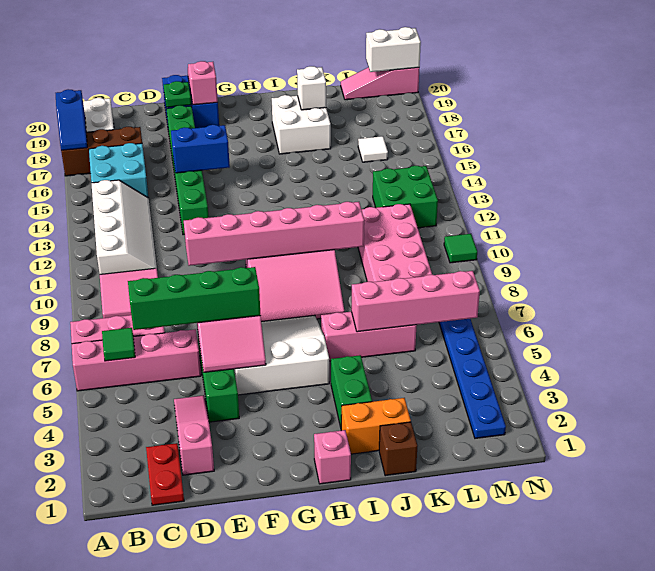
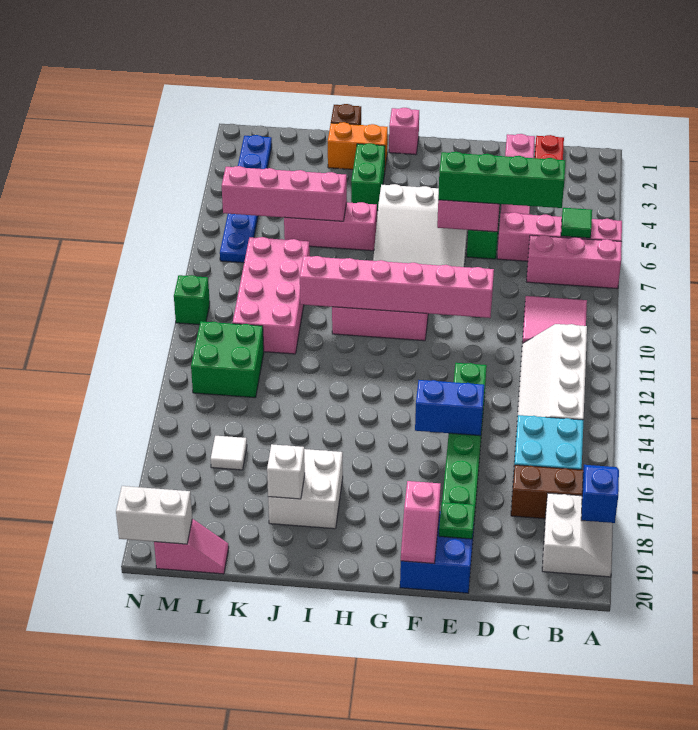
pink slope L20:N20 level 1 top N -> pink slope L20:M20 level 1 top M
green tile N10 level 1 -> green brick N10 level 1

